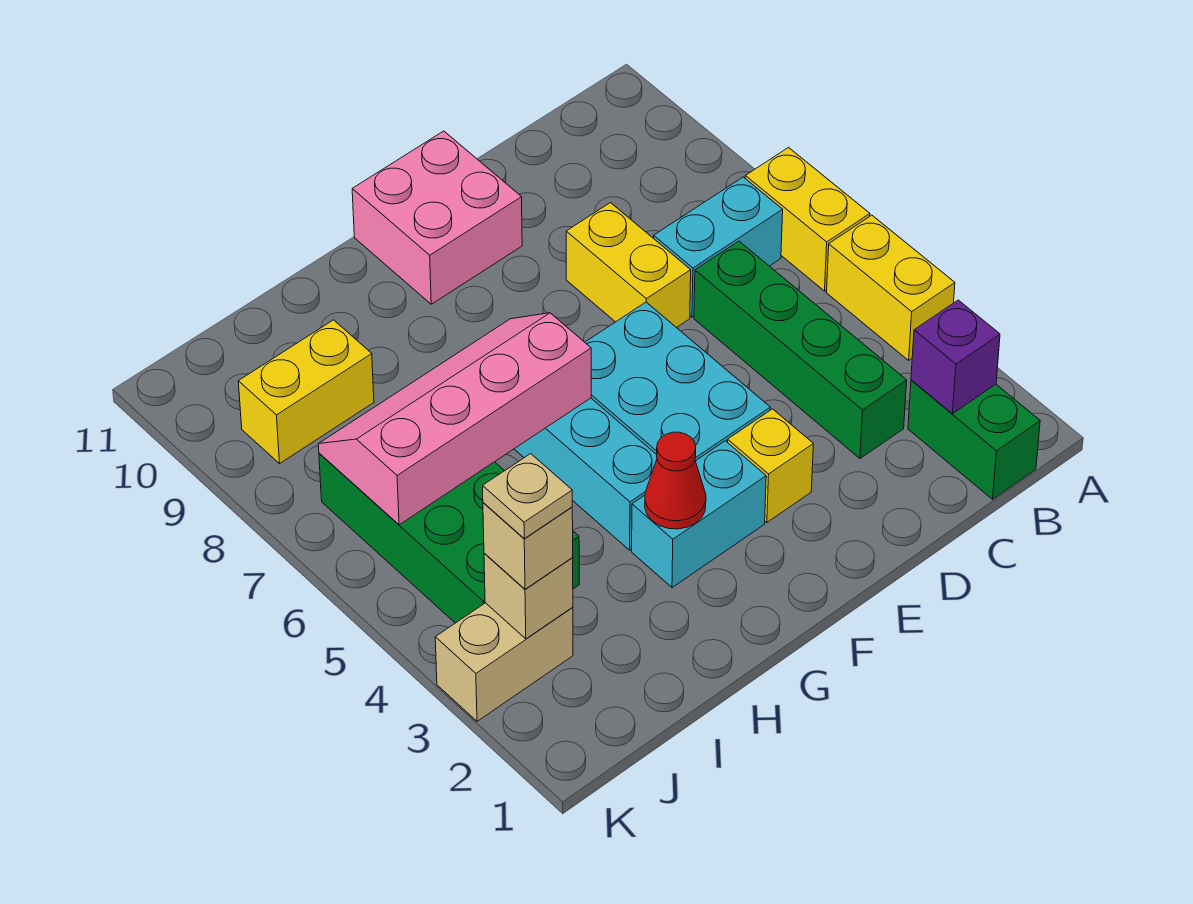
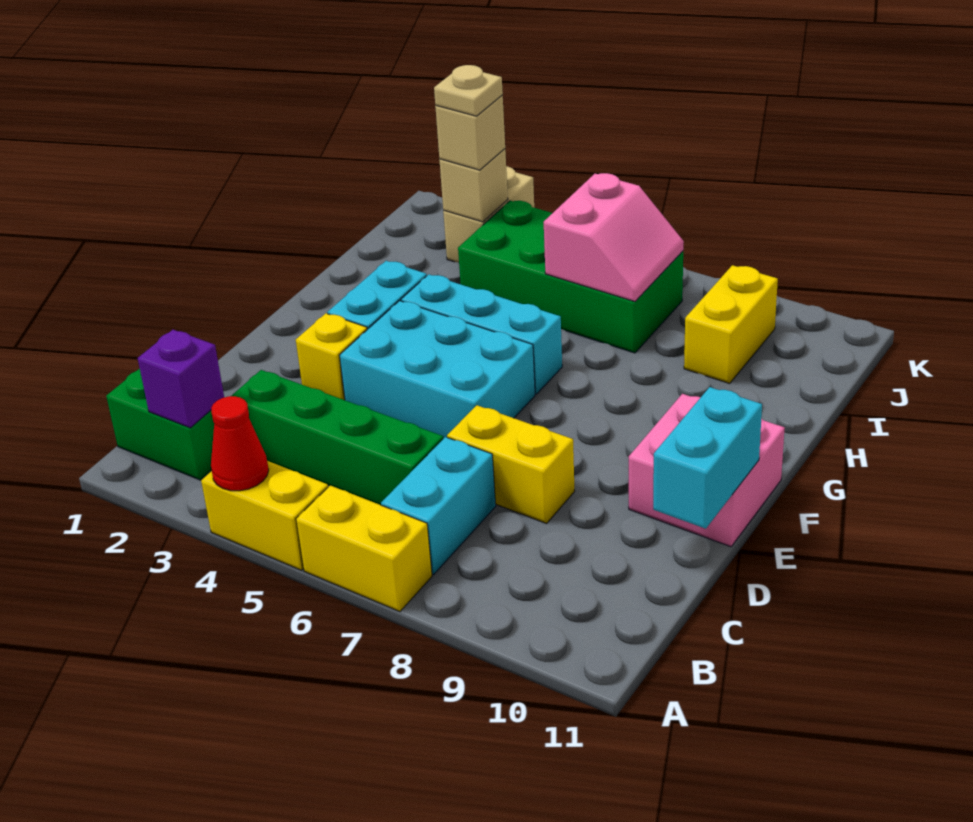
none -> cyan brick D11:E11 level 2
red cone G3 level 2 -> red cone A4 level 2
pink slope G6:J7 level 2 top 6 -> pink slope I6:J7 level 2 top 6

